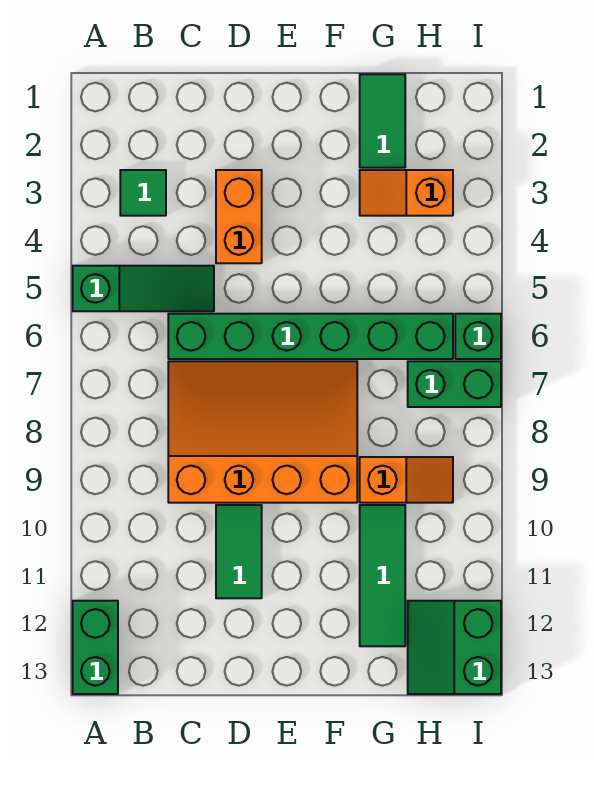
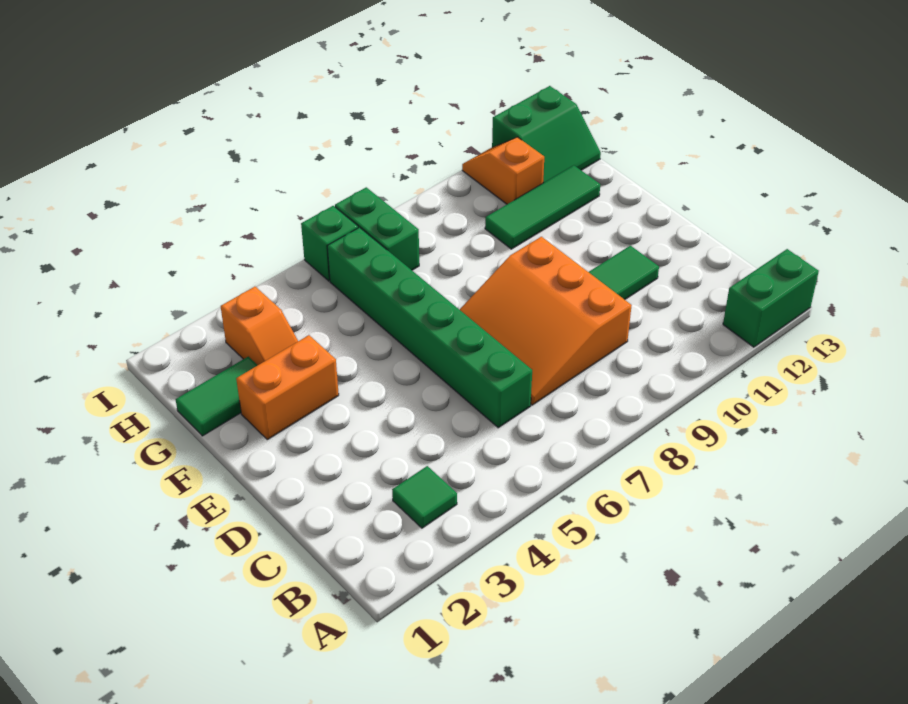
green slope A5:C5 level 1 top A -> none
orange slope C7:F9 level 1 top 9 -> orange slope C7:E9 level 1 top 9
orange brick D3:D4 level 1 -> orange brick F2:F3 level 1
orange slope G9:H9 level 1 top G -> orange slope H11:I11 level 1 top H

